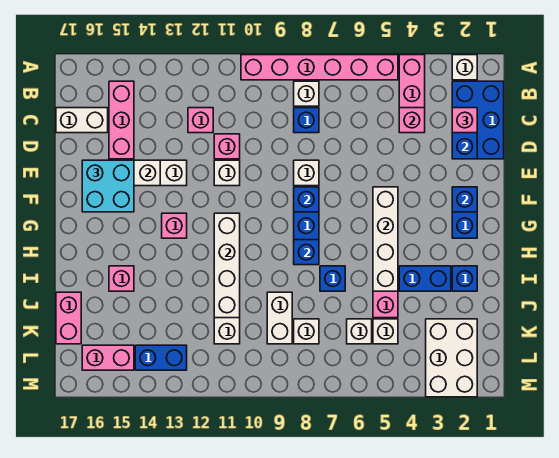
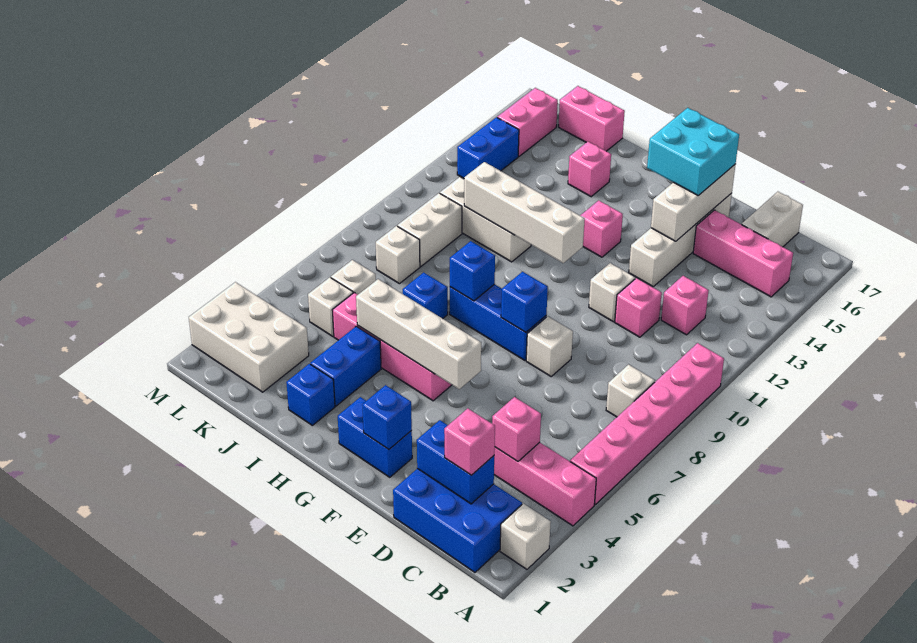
blue brick C8 level 1 -> none
white brick J9:K9 level 1 -> white brick K9:K10 level 1

